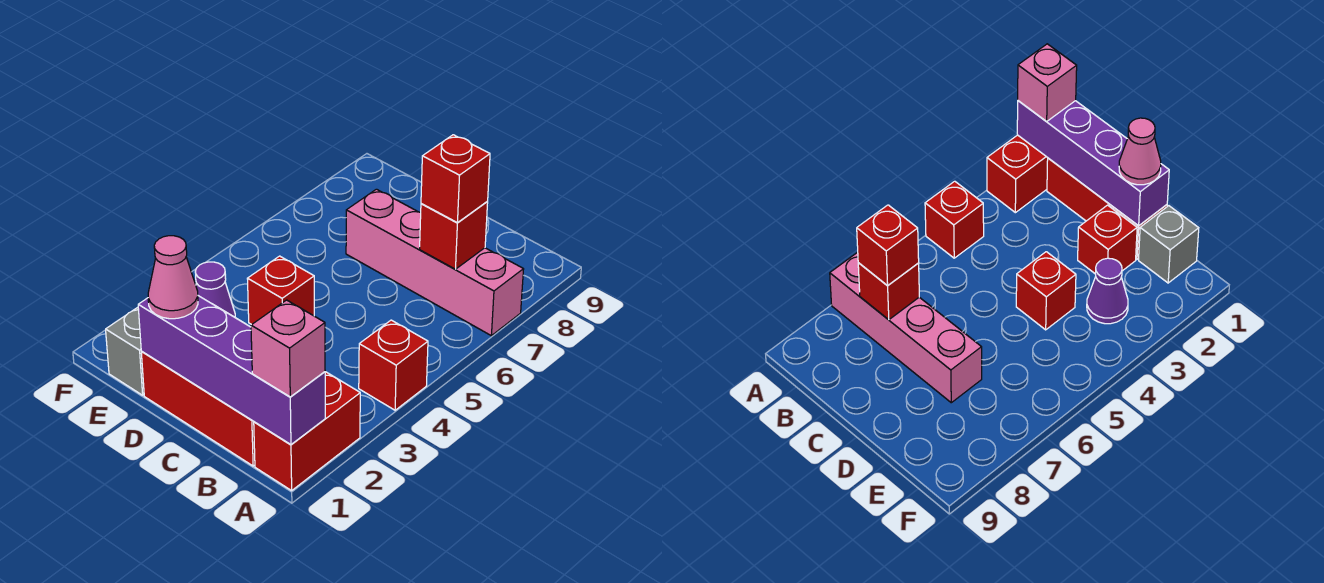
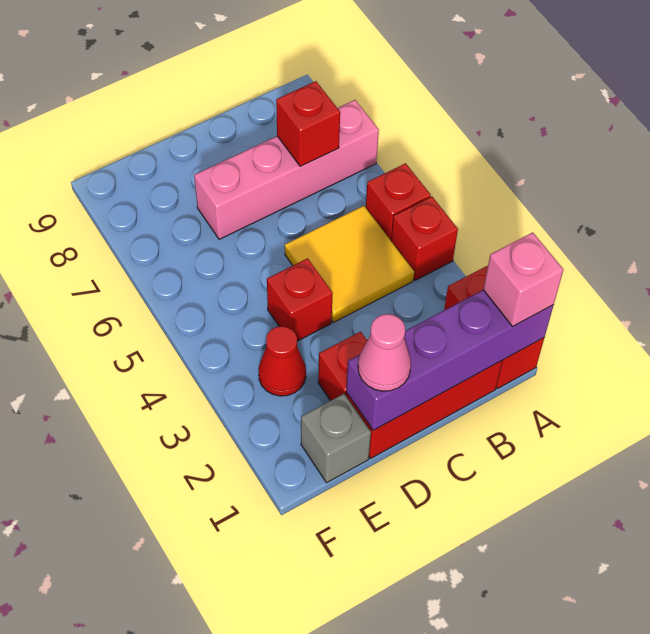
none -> yellow tile B4:C5 level 1
red brick B7 level 3 -> red brick A5 level 1
purple cone E3 level 1 -> red cone E3 level 1

